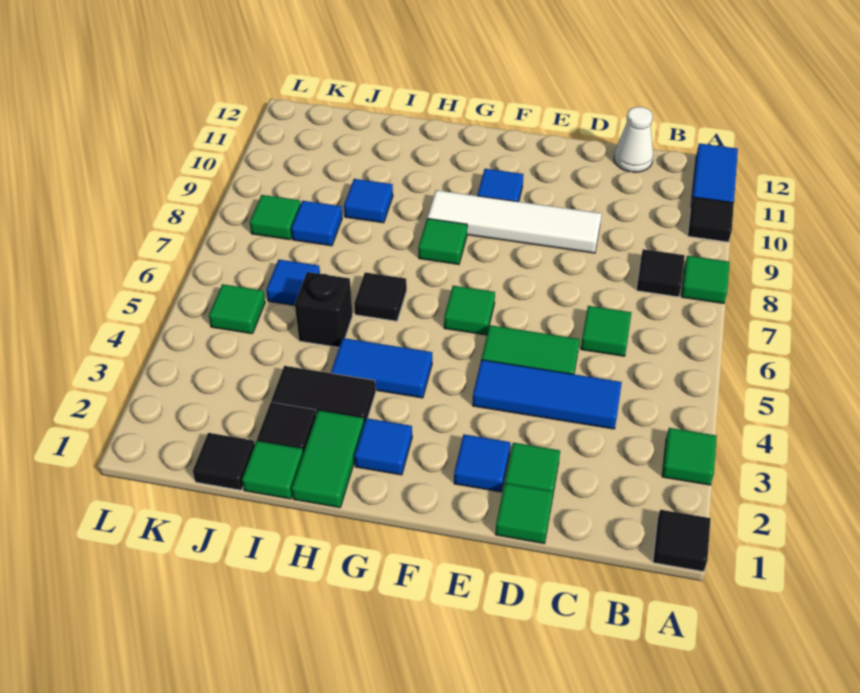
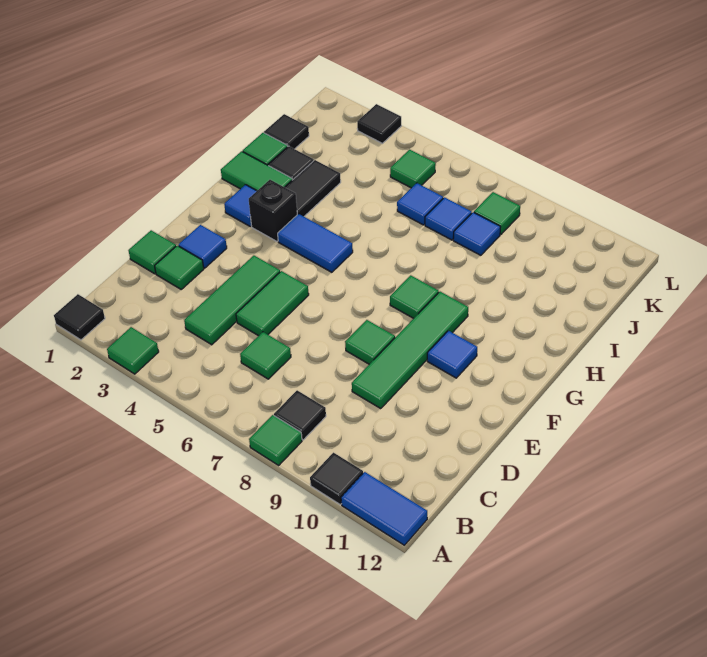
blue tile C4:E4 level 1 -> green tile C4:E4 level 1
white cone C12 level 1 -> none
white tile D9:G9 level 1 -> green tile D9:G9 level 1
green tile F6 level 1 -> green tile E8 level 1
blue tile G4:H4 level 1 -> blue tile G4:G5 level 1
black tile H6 level 1 -> black tile L3 level 1
black brick I5 level 1 -> black brick G3 level 1
blue tile I9 level 1 -> blue tile J7 level 1

